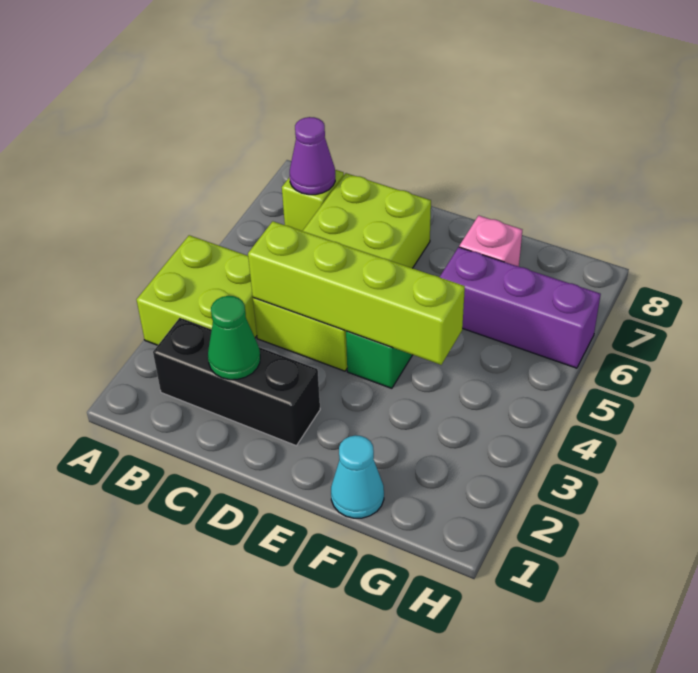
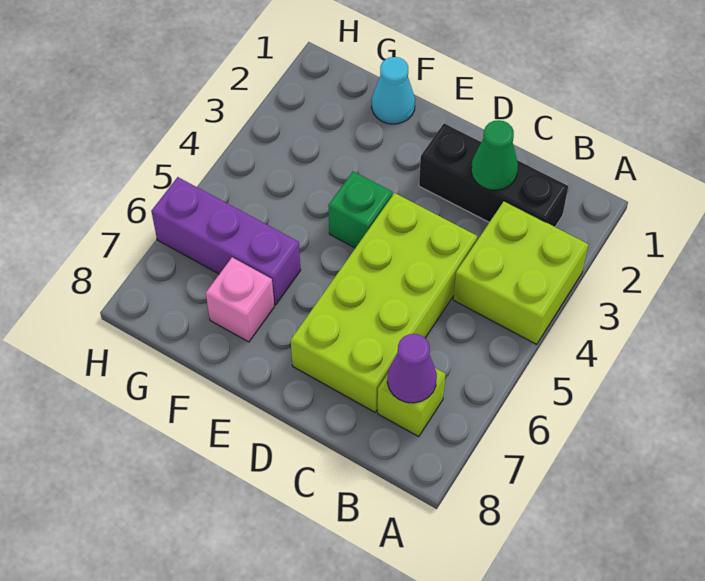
lime brick C4:F4 level 2 -> none

